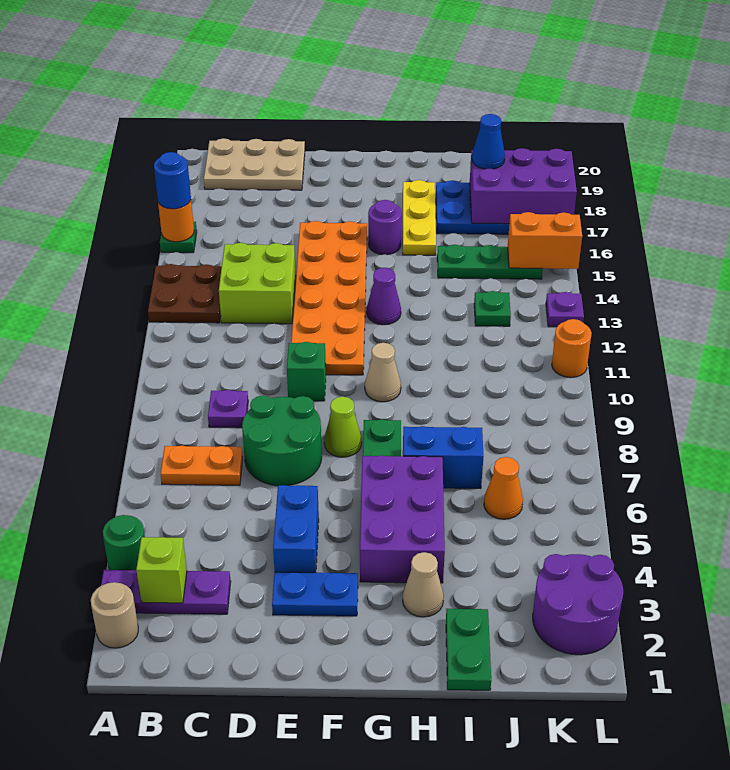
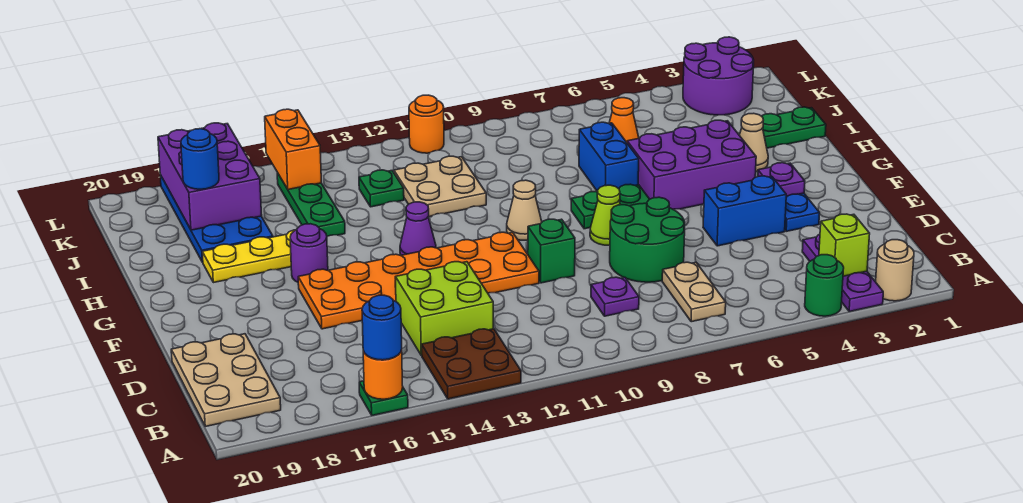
orange plate B7:C7 level 1 -> tan plate B7:C7 level 1
none -> tan plate I11:J12 level 1
blue cone J18 level 3 -> blue round brick J18 level 3
purple plate L13 level 1 -> purple plate F3 level 2

